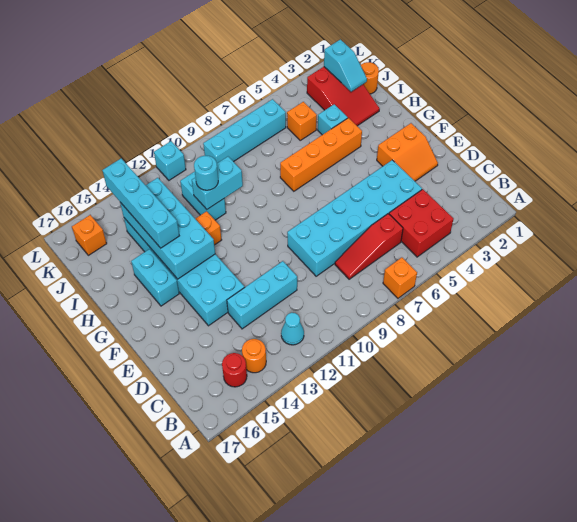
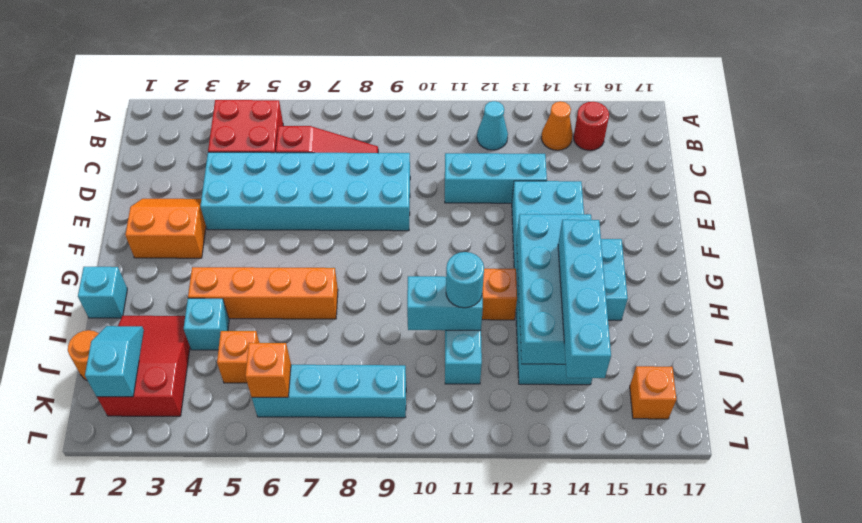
orange brick A7 level 1 -> orange brick K6 level 2
orange round brick B14 level 1 -> orange cone B14 level 1
cyan brick L11 level 1 -> cyan brick H1 level 1

